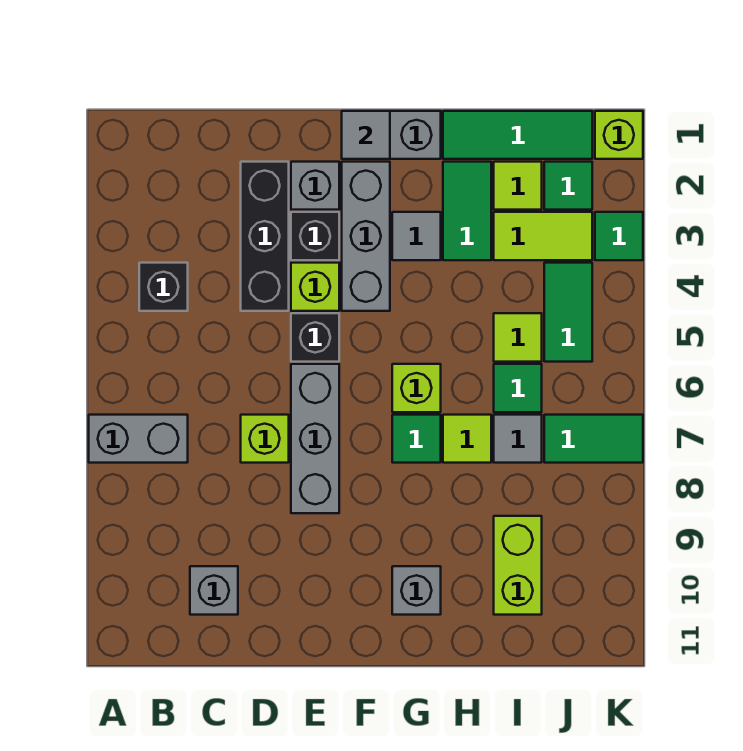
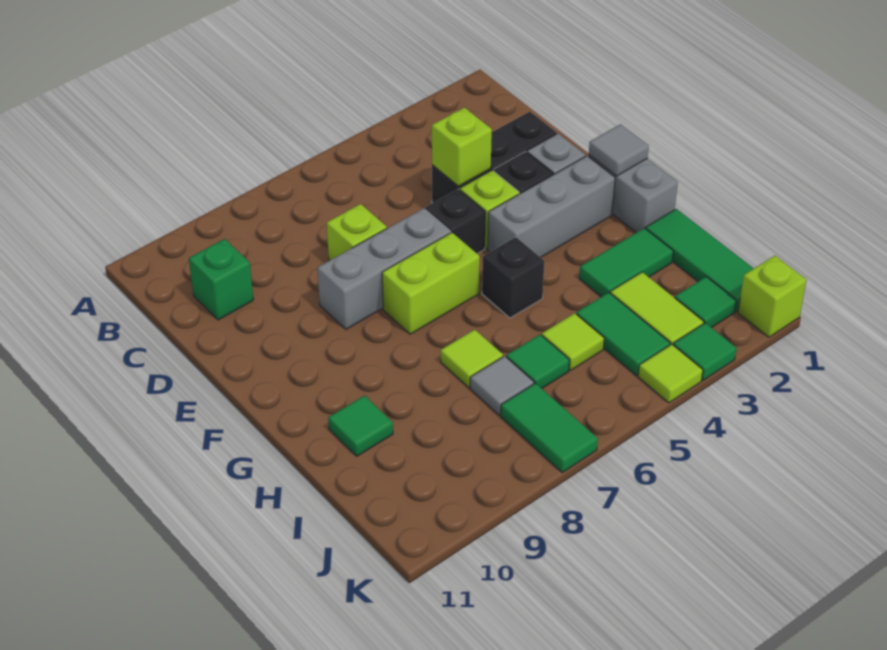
grey brick A7:B7 level 1 -> none
black brick B4 level 1 -> black brick G5 level 1
grey brick C10 level 1 -> green brick C10 level 1
grey tile G3 level 1 -> none
lime brick G6 level 1 -> lime brick D4 level 2
green tile G7 level 1 -> green tile H10 level 1
grey brick G10 level 1 -> none
lime tile I2 level 1 -> lime tile K4 level 1
lime brick I9:I10 level 1 -> lime brick F6:F7 level 1
green tile J4:J5 level 1 -> green tile I4:J4 level 1

